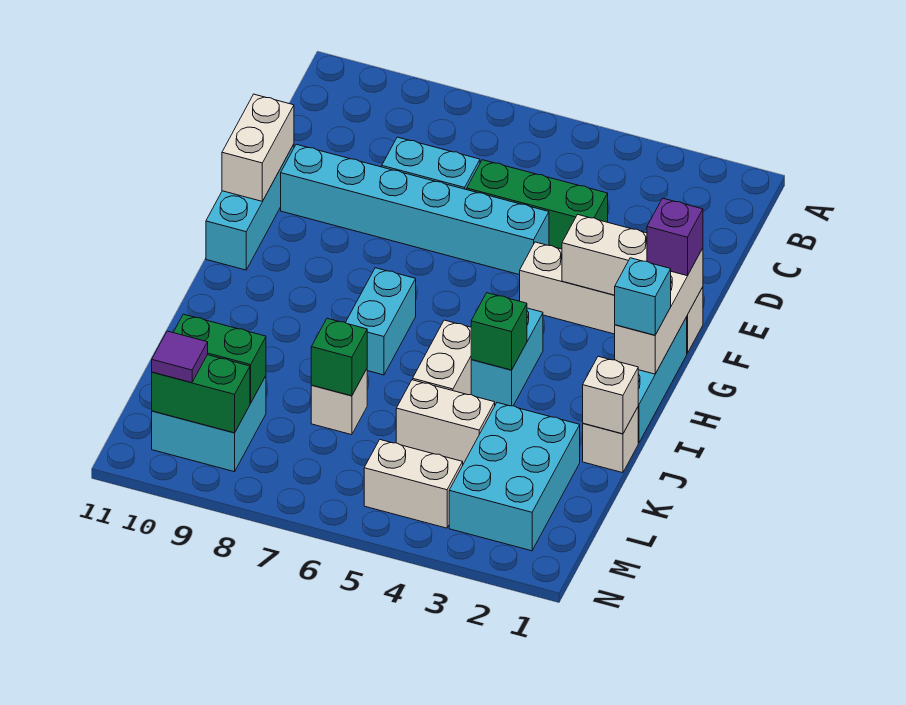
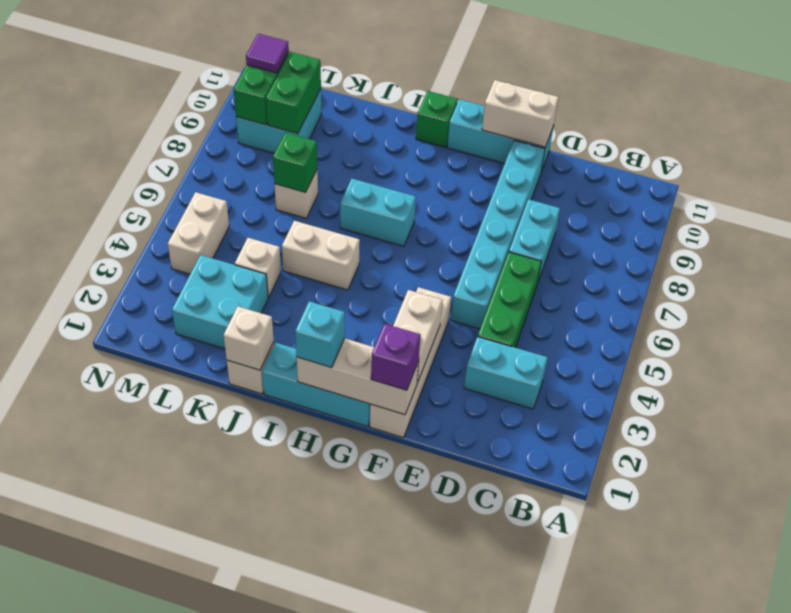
cyan brick H4:I4 level 1 -> cyan brick C3:D3 level 1
green brick I4 level 2 -> green brick H11 level 1
cyan brick K2:M3 level 1 -> cyan brick K2:L3 level 1
white brick K4:K5 level 1 -> white brick K4 level 1

